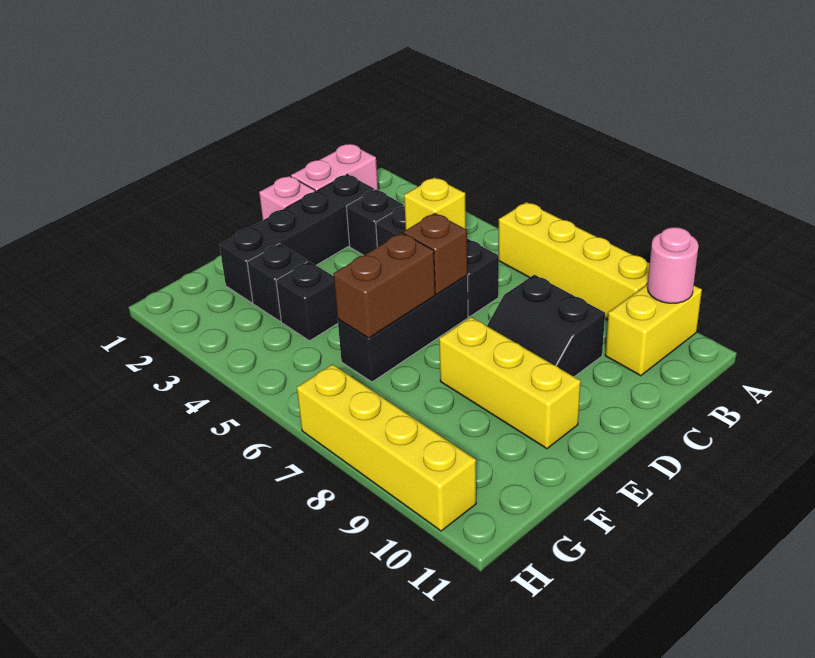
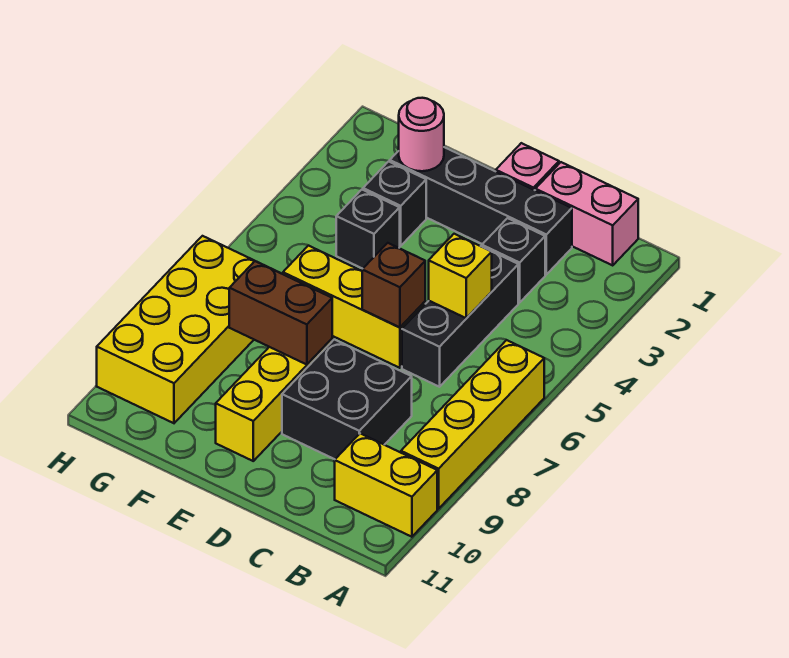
pink round brick A10 level 2 -> pink round brick F2 level 2
black slope C8:D9 level 1 top C -> black brick C8:D9 level 1
black brick D6:F6 level 1 -> yellow brick D6:F6 level 1
brown brick E6:F6 level 2 -> brown brick E8:F8 level 2
yellow brick H7:H10 level 1 -> yellow brick G7:H10 level 1

